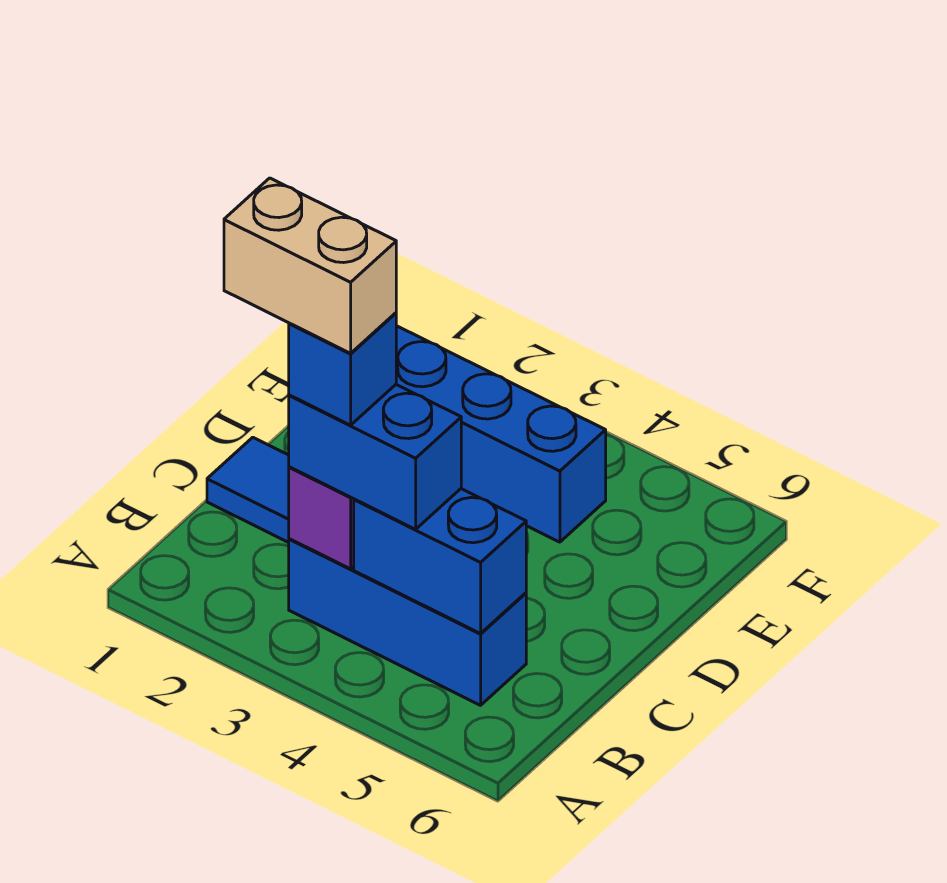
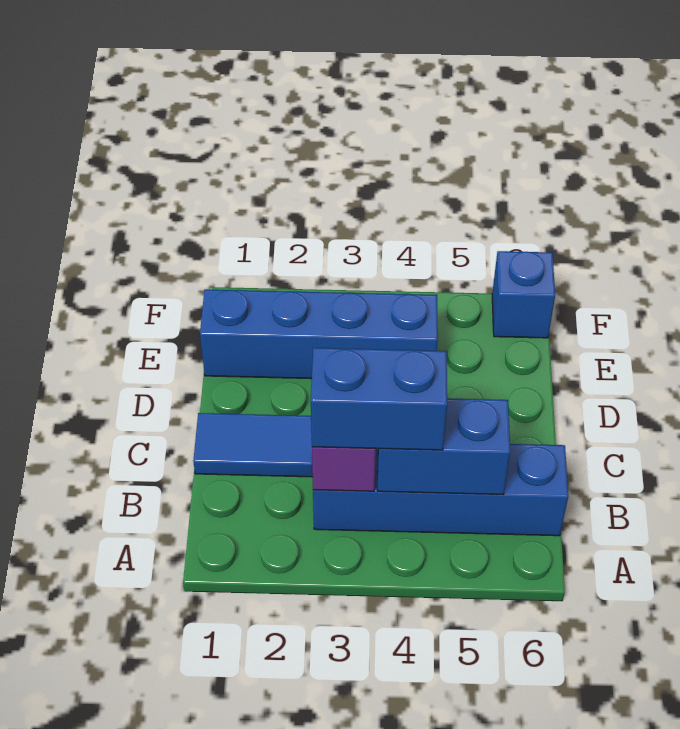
tan brick B2:B3 level 5 -> none
blue brick B3:B5 level 1 -> blue brick B3:B6 level 1
blue brick B3 level 4 -> blue brick F6 level 1

